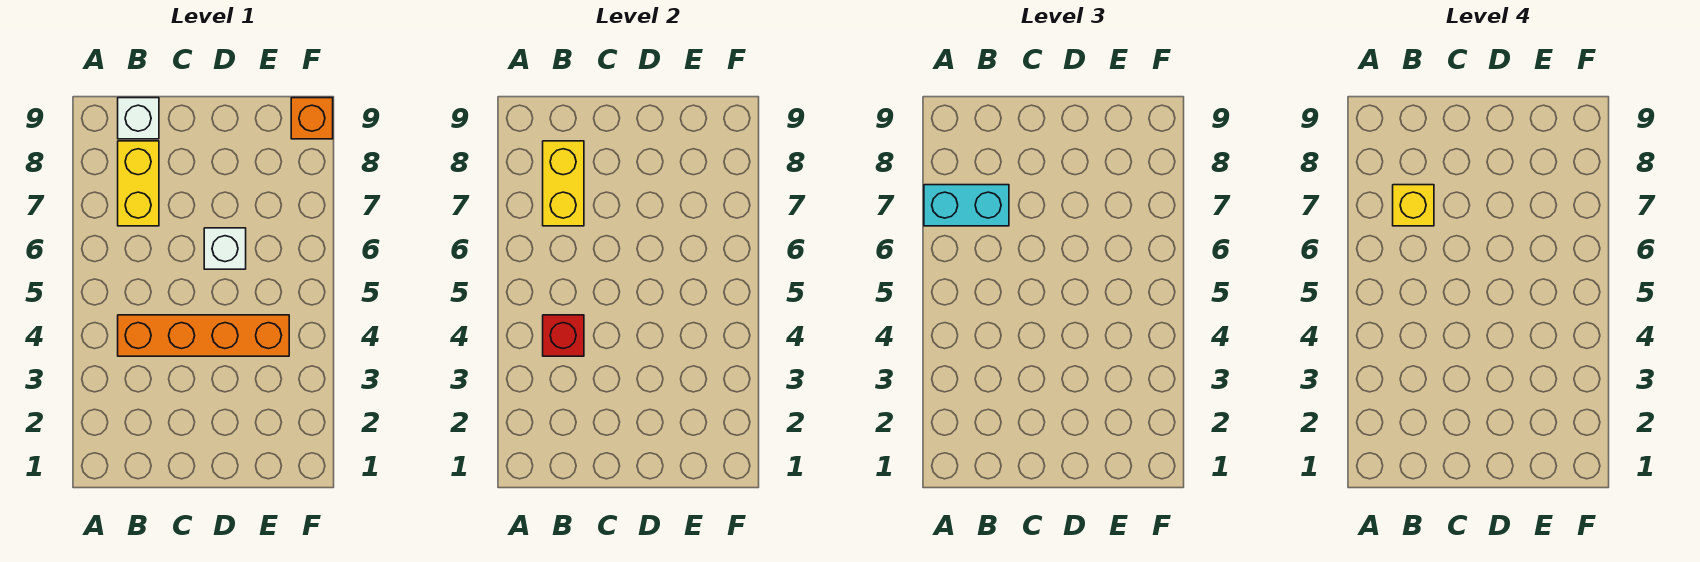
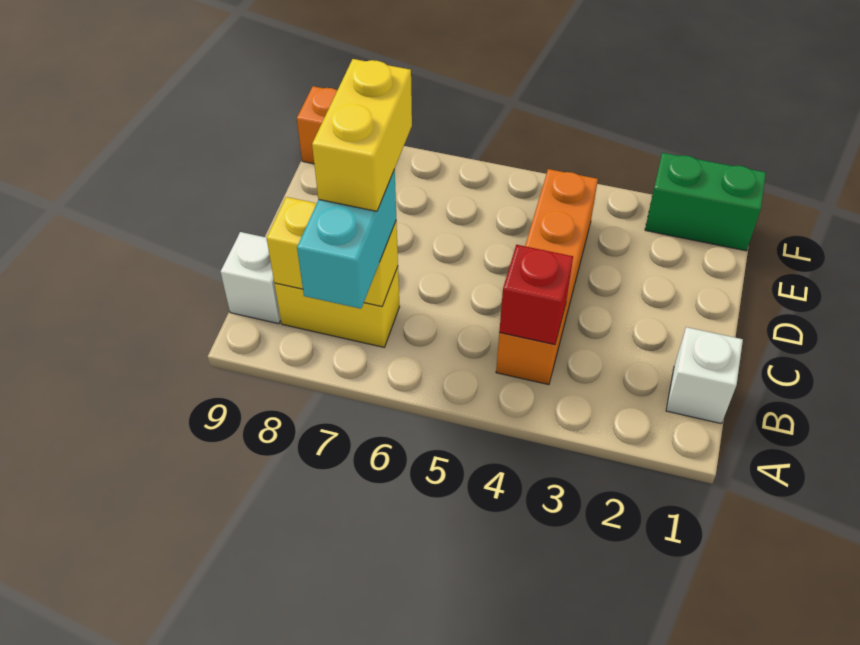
yellow brick B7 level 4 -> yellow brick B7:C7 level 4
white brick D6 level 1 -> white brick B1 level 1
none -> green brick F1:F2 level 1

